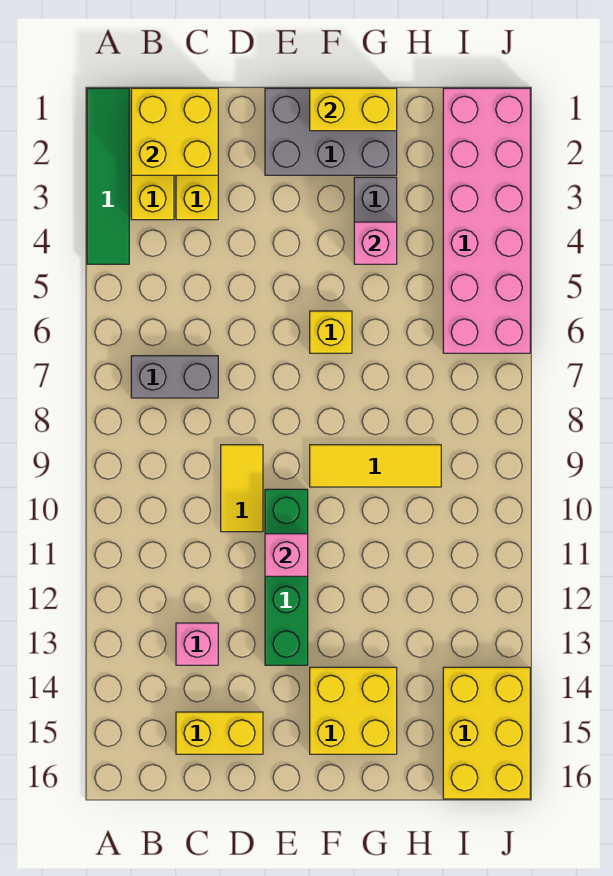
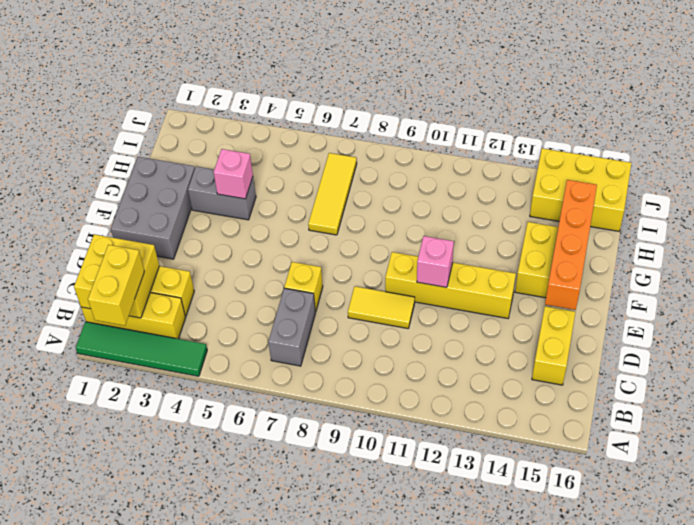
pink brick C13 level 1 -> none
green brick E10:E13 level 1 -> yellow brick E10:E13 level 1
none -> orange brick E15:H15 level 2
yellow brick F1:G1 level 2 -> yellow brick A2:B2 level 3
yellow brick F6 level 1 -> yellow brick D7 level 1
yellow tile F9:H9 level 1 -> yellow tile G7:I7 level 1
pink brick I1:J6 level 1 -> none

